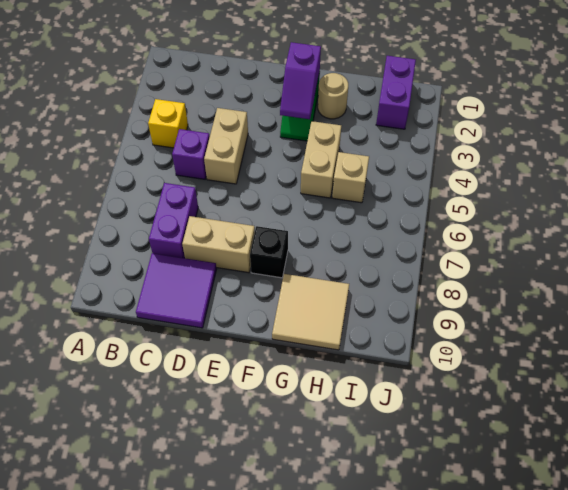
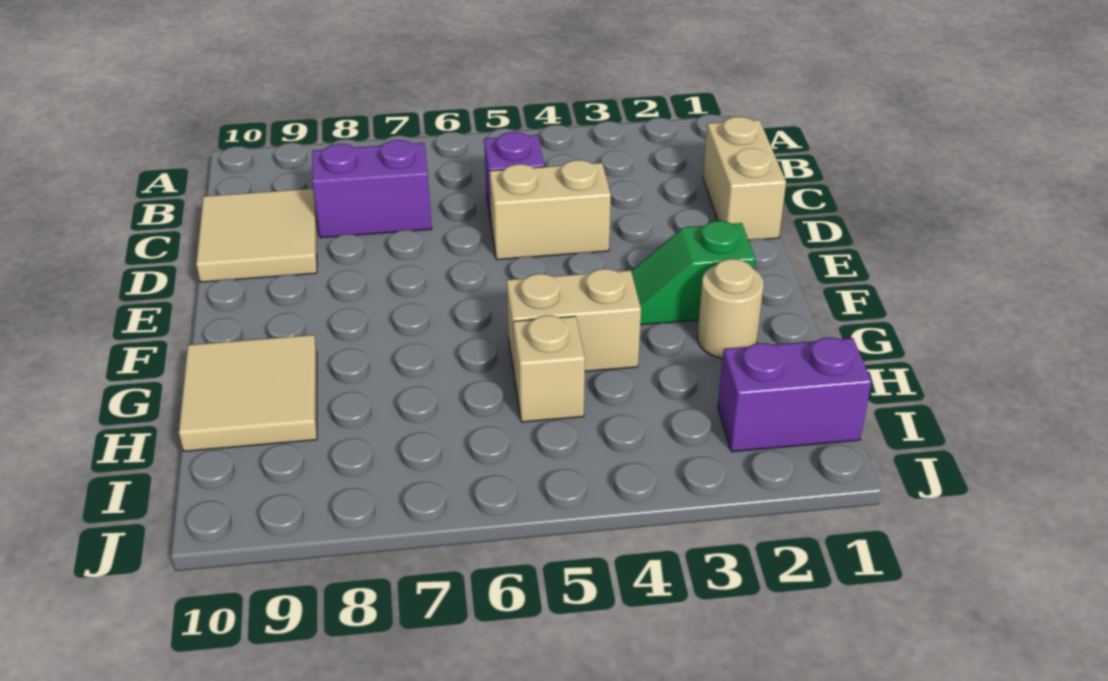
yellow brick B4 level 1 -> none
purple tile C9:D10 level 1 -> tan tile C9:D10 level 1
tan brick D8:E8 level 1 -> tan brick C1:D1 level 1
purple slope F2:F3 level 2 top 2 -> none
black brick F8 level 1 -> none

